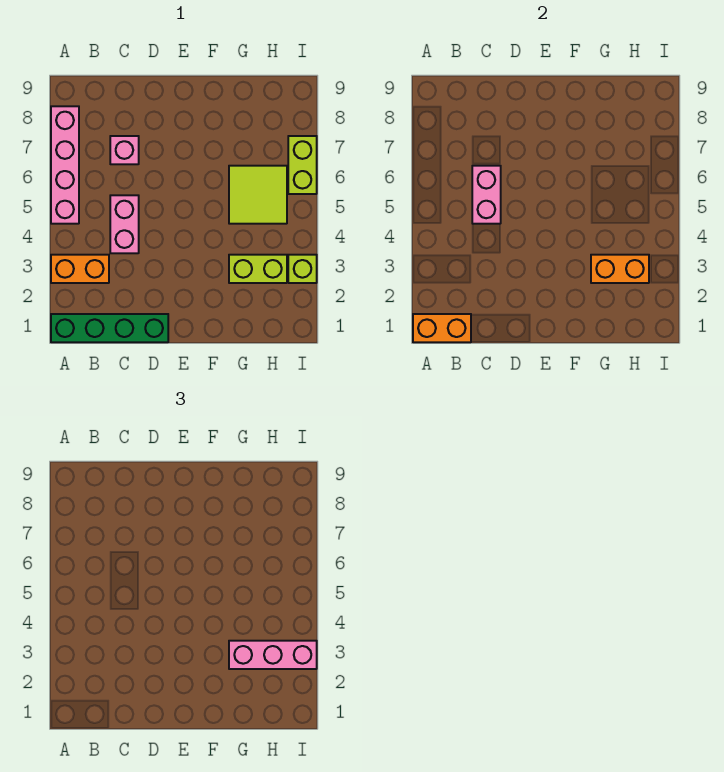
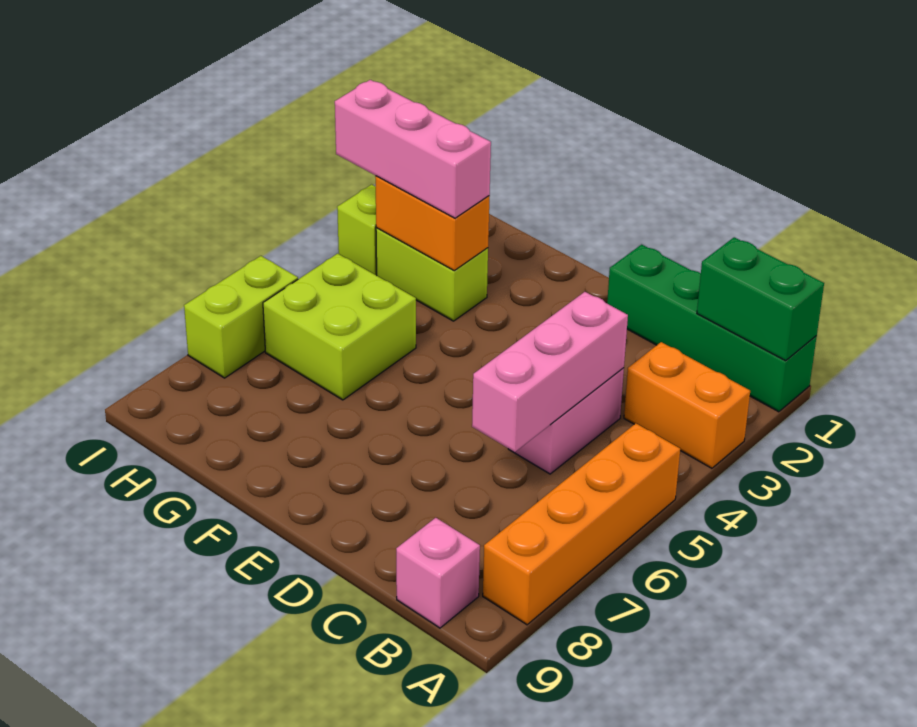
orange brick A1:B1 level 2 -> green brick A1:B1 level 2
pink brick A5:A8 level 1 -> orange brick A5:A8 level 1
pink brick C5:C6 level 2 -> pink brick C4:C6 level 2
pink brick C7 level 1 -> pink brick B9 level 1
lime tile G5:H6 level 1 -> lime brick G5:H6 level 1

